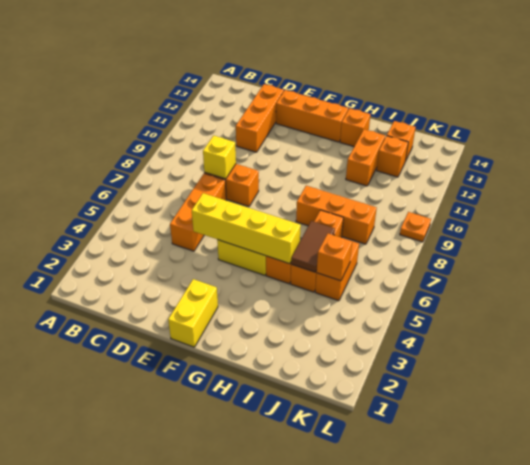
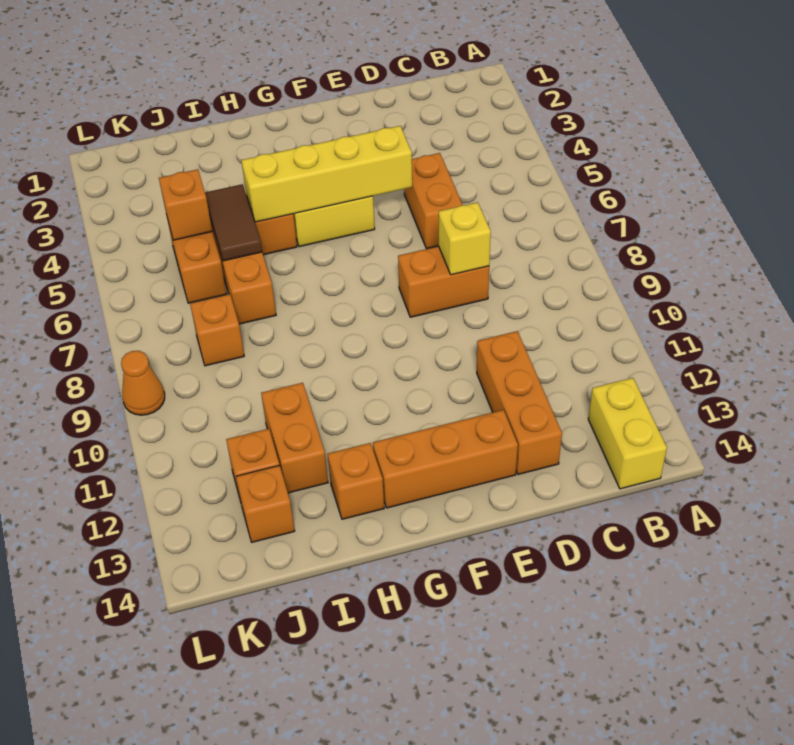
orange brick D5:D7 level 1 -> orange brick D5:D6 level 1
yellow brick F1:F2 level 1 -> yellow brick B13:B14 level 1
orange brick H8:J8 level 1 -> orange brick J8 level 1
orange plate L9 level 1 -> orange cone L9 level 1

